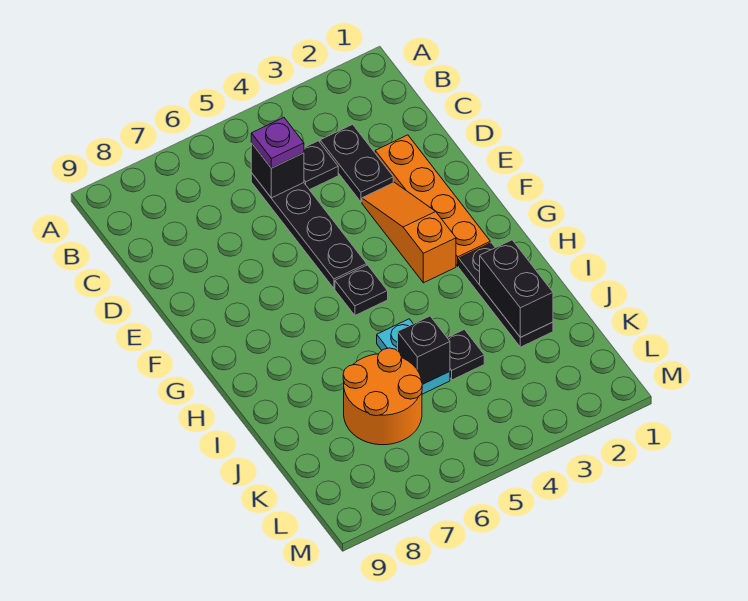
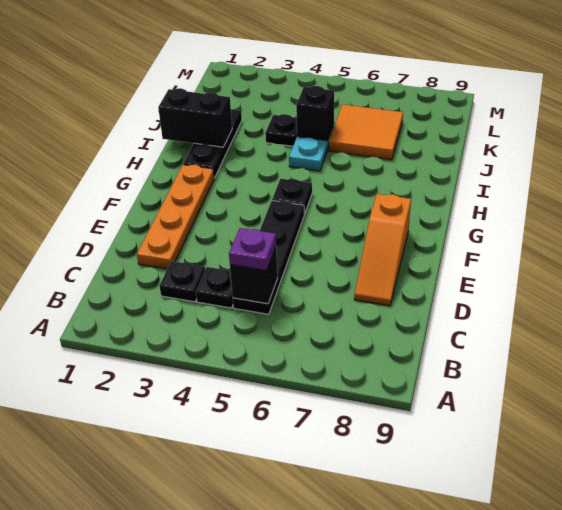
black plate C3:D3 level 1 -> black plate C3 level 1
orange slope E3:G3 level 1 top G -> orange slope D8:F8 level 1 top F
black brick I2:J2 level 2 -> black brick I1:I2 level 2
orange round brick J6:K7 level 1 -> orange tile J6:K7 level 1

